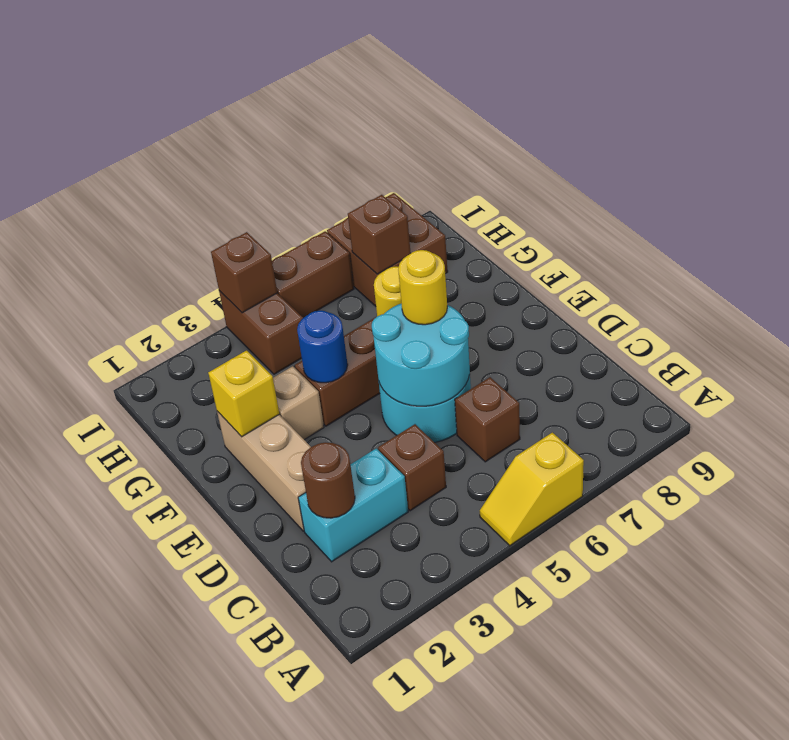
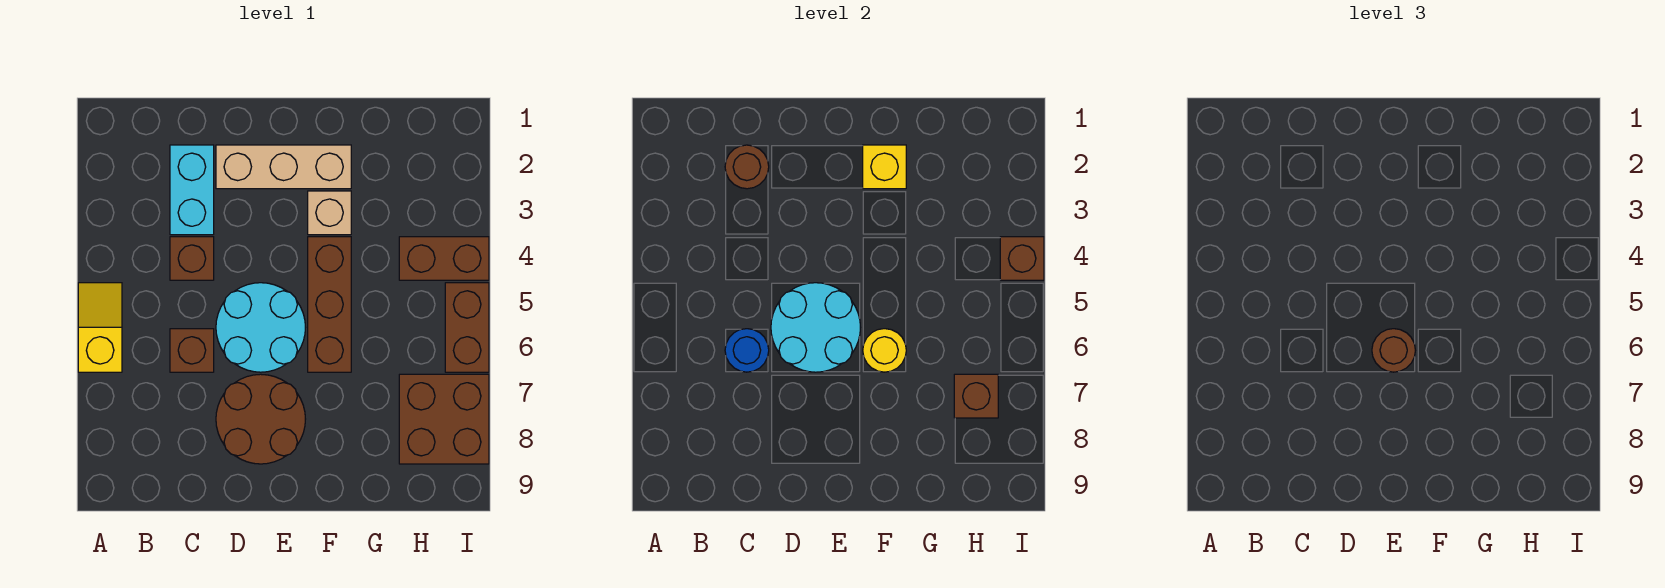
none -> brown round brick D7:E8 level 1
yellow round brick E6 level 3 -> brown round brick E6 level 3
blue round brick F4 level 2 -> blue round brick C6 level 2

